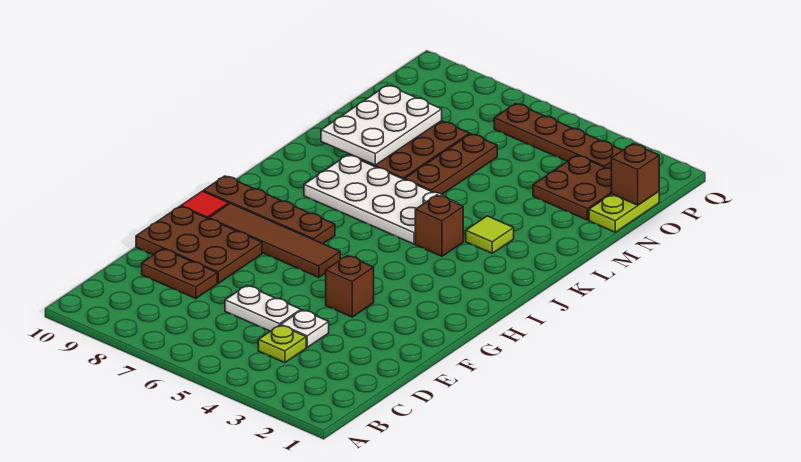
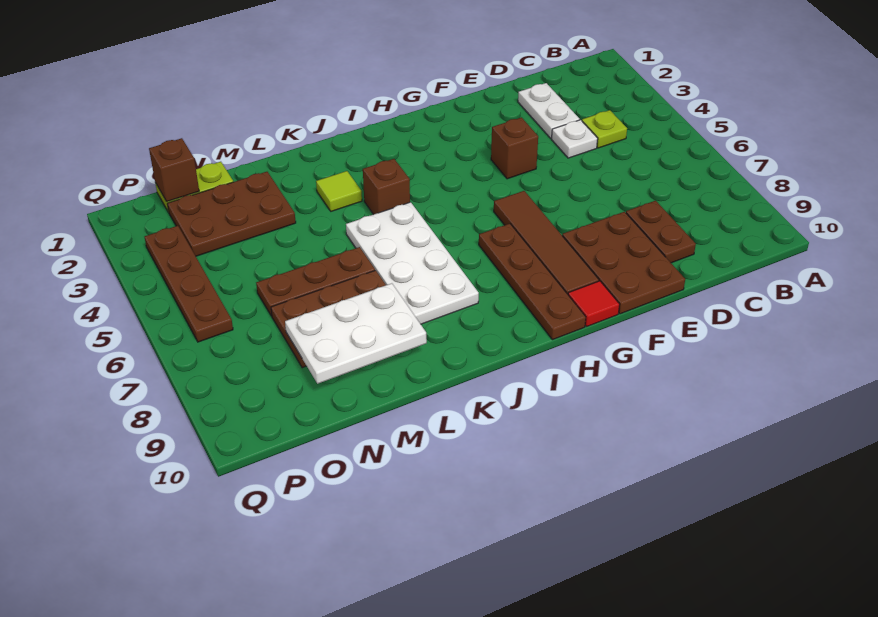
white plate D5:D6 level 1 -> white plate D2:D3 level 1
brown plate N2:O3 level 1 -> brown plate M2:O3 level 1

